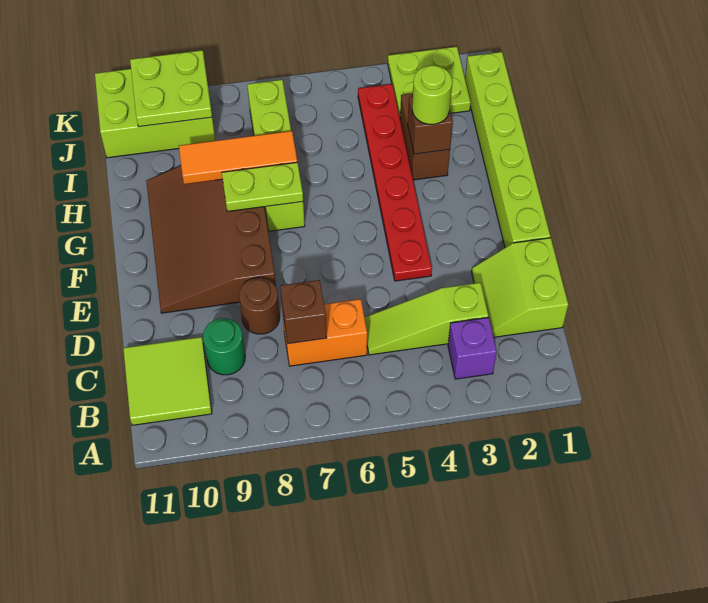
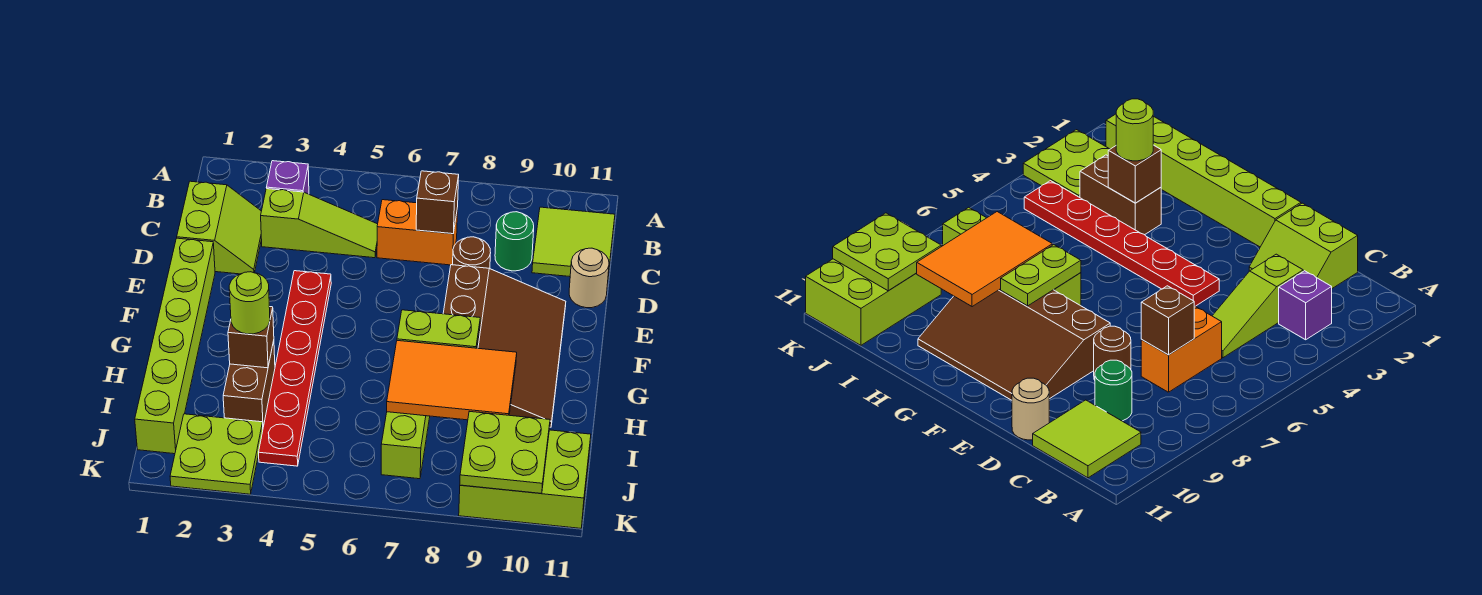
none -> tan round brick D11 level 1
orange tile H7:H9 level 2 -> orange tile H7:I9 level 2

